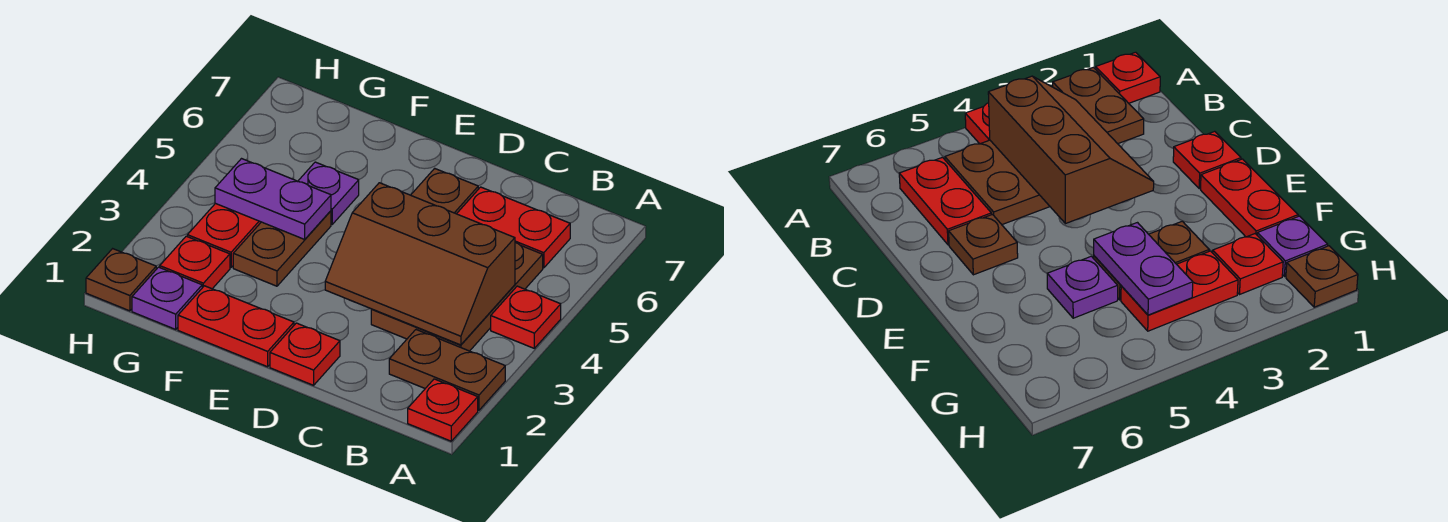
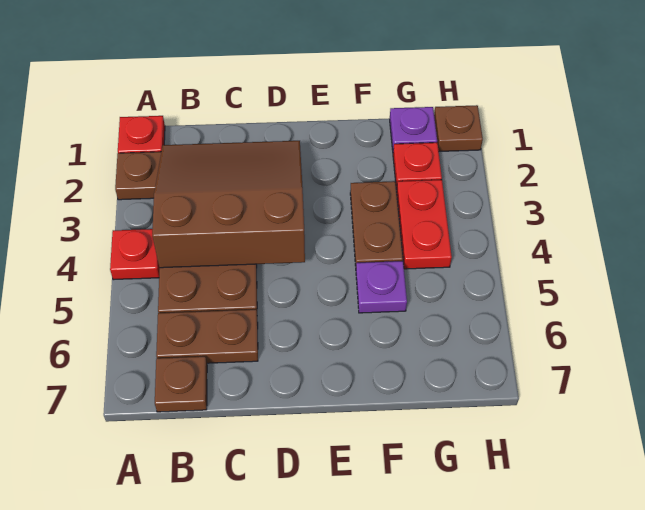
brown slope B3:D4 level 2 top 4 -> brown slope B2:D4 level 2 top 4
red plate B6:C6 level 1 -> brown plate B6:C6 level 1
red plate D1 level 1 -> none
brown plate D6 level 1 -> brown plate B7 level 1
red plate E1:F1 level 1 -> none
purple plate F4:G4 level 2 -> none

